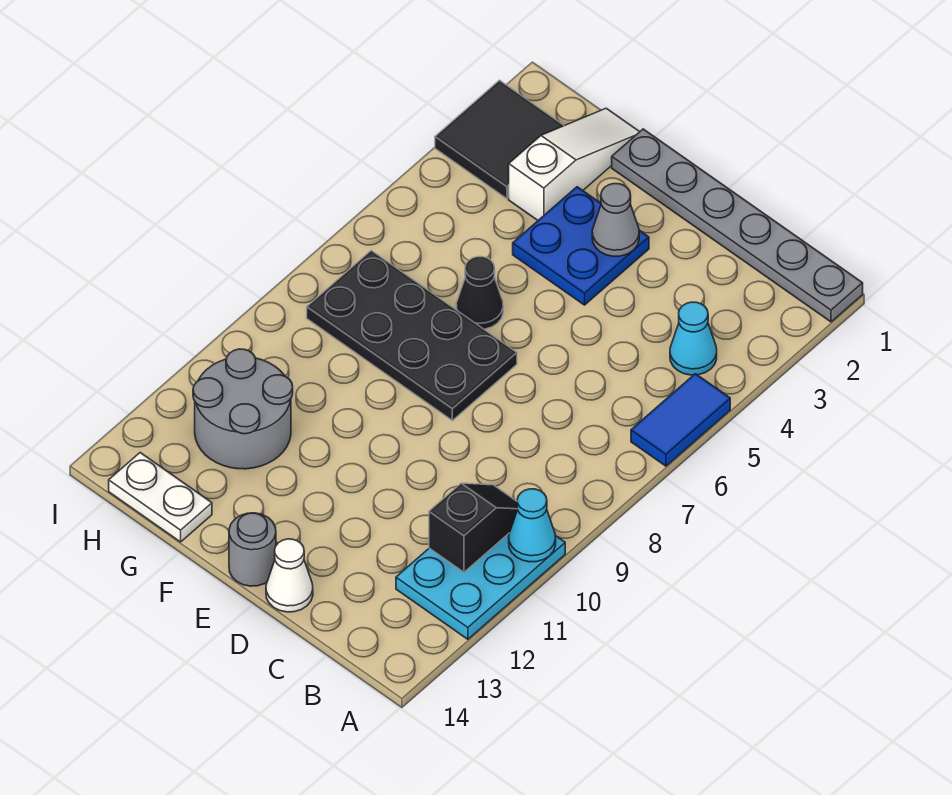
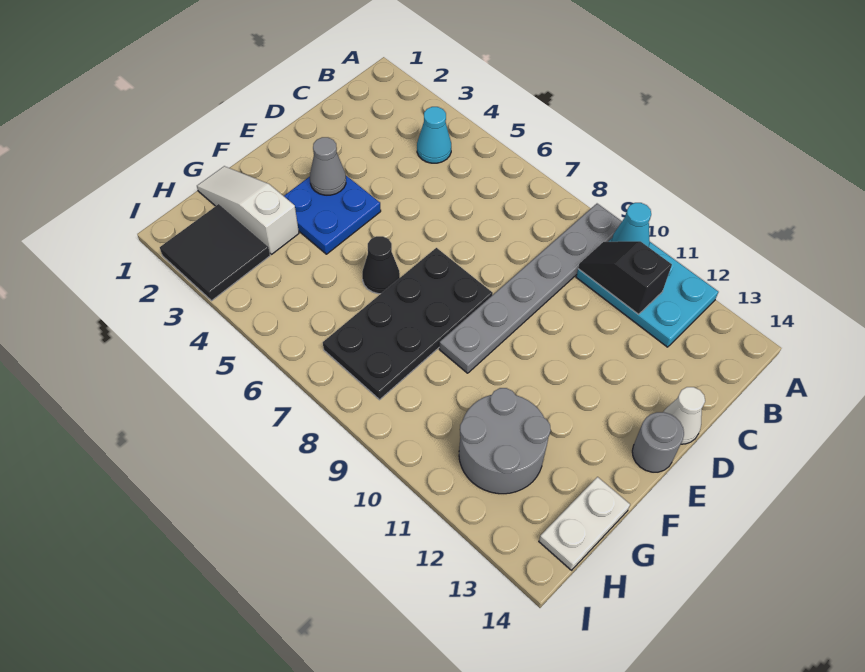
grey plate A1:F1 level 1 -> grey plate A9:F9 level 1
blue tile A5:A6 level 1 -> none

